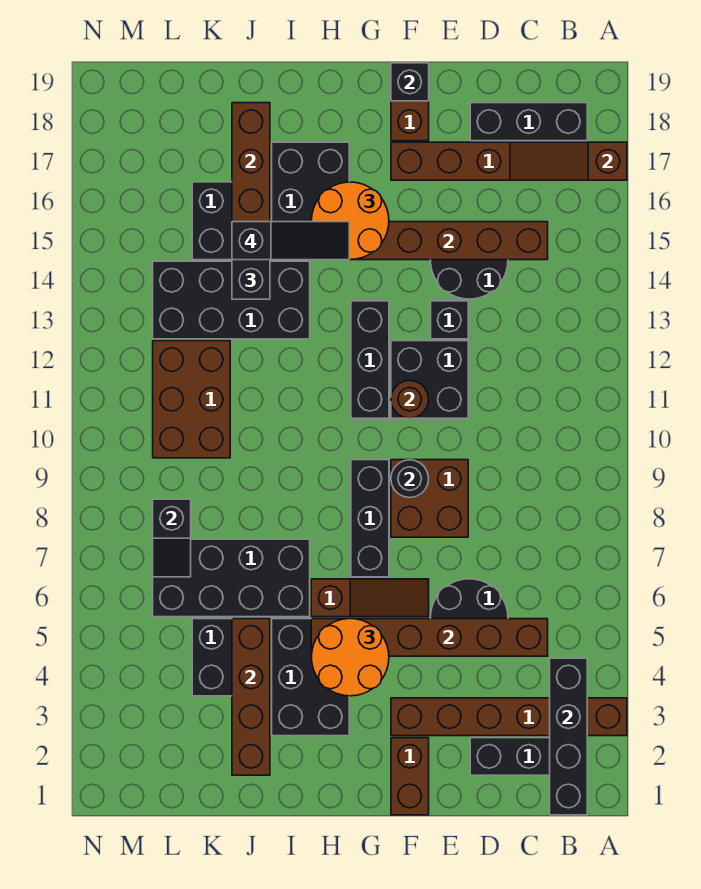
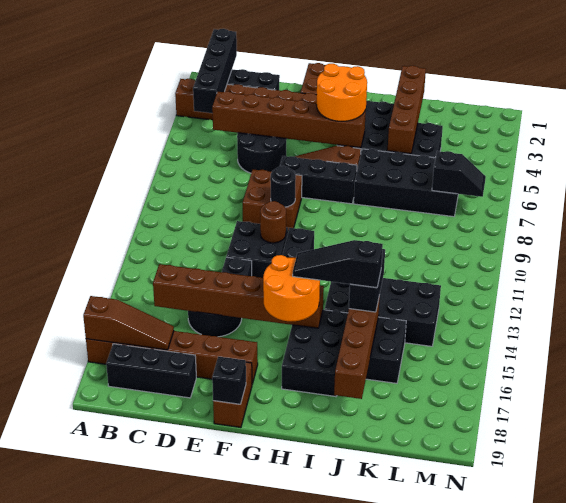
black brick G7:G9 level 1 -> black brick F7:H7 level 1
brown brick K10:L12 level 1 -> none
black slope L7:L8 level 2 top 8 -> black slope L7:M7 level 2 top L

